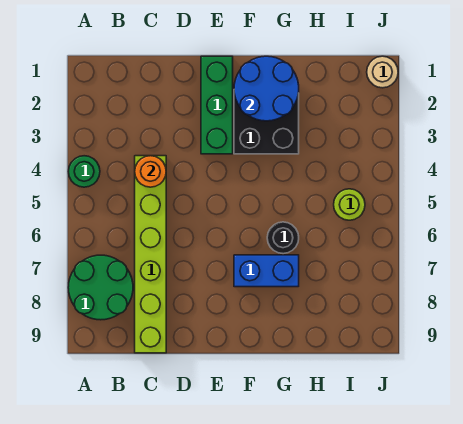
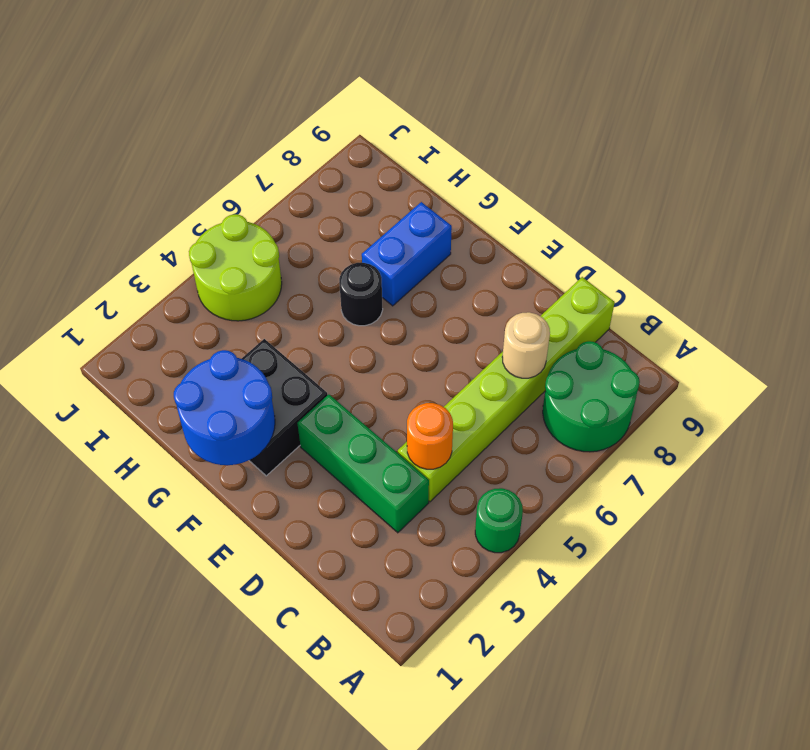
green brick E1:E3 level 1 -> green brick C3:E3 level 1
blue brick F7:G7 level 1 -> blue brick G7:G8 level 1
lime round brick I5 level 1 -> lime round brick I4:J5 level 1
tan round brick J1 level 1 -> tan round brick C7 level 2

